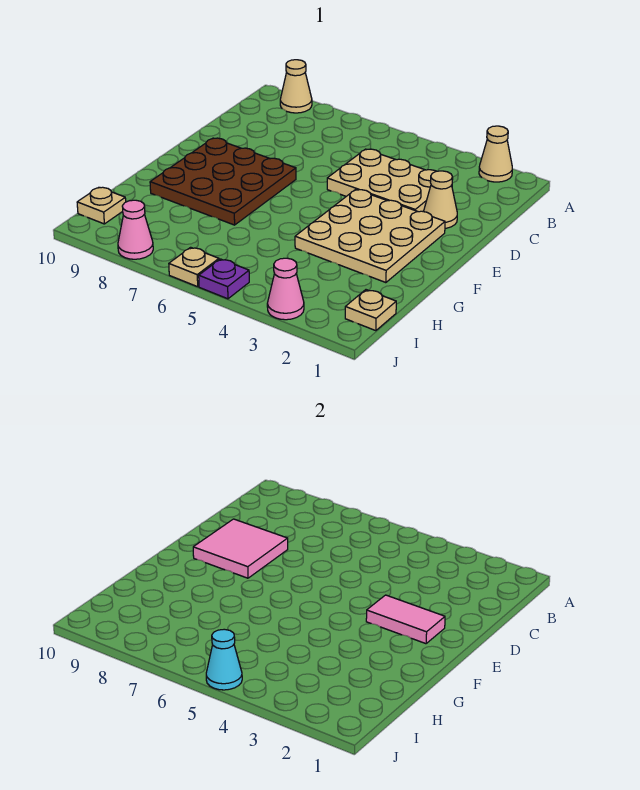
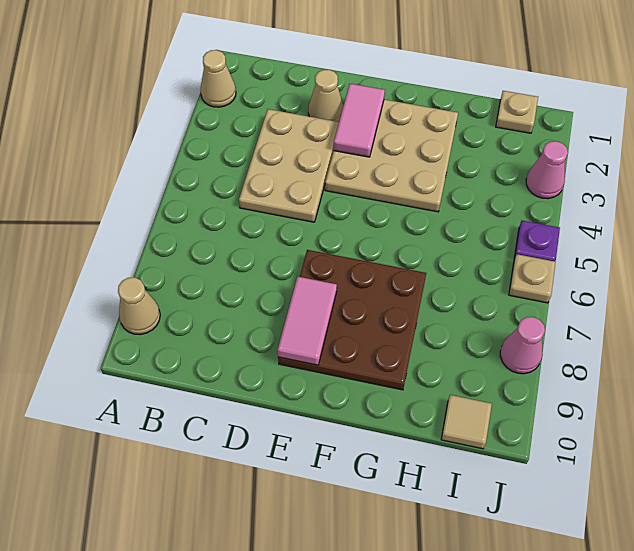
pink tile D8:E9 level 2 -> pink tile E8:E9 level 2
tan plate I10 level 1 -> tan tile I10 level 1
cyan cone J5 level 2 -> none

